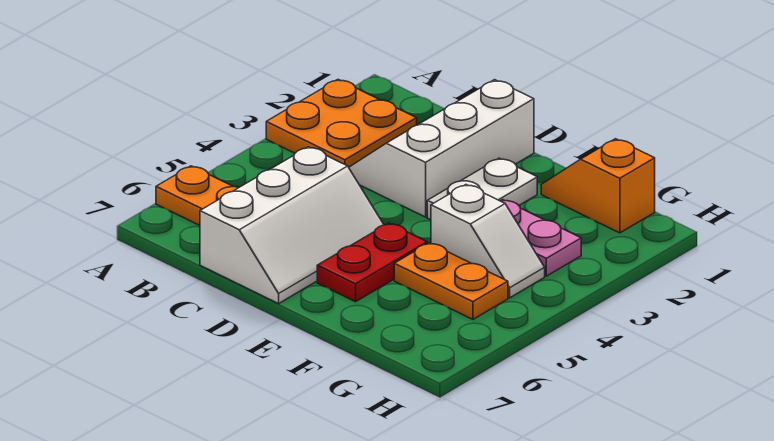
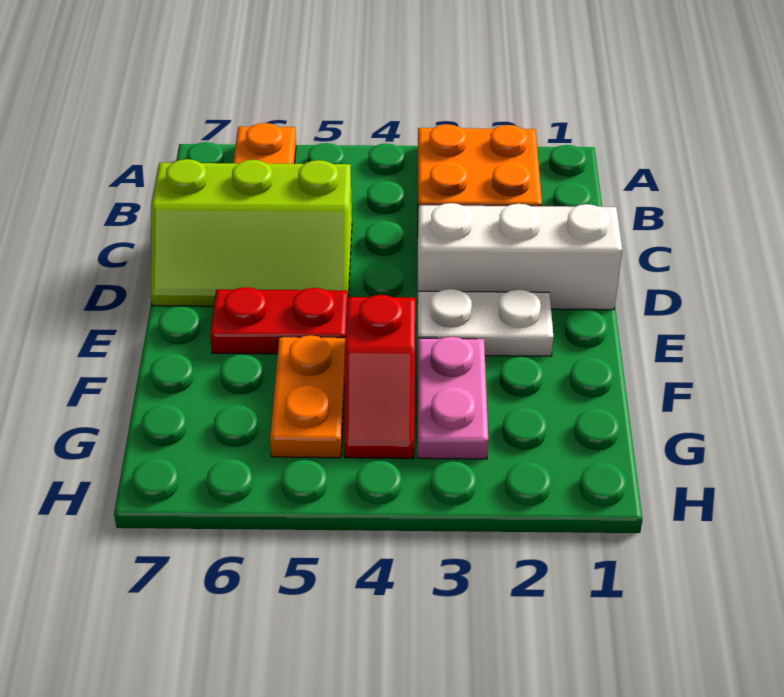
white slope C5:D7 level 1 top C -> lime slope C5:D7 level 1 top C
orange slope F1:G1 level 1 top G -> none
white slope F4:G4 level 1 top F -> red slope F4:G4 level 1 top F

